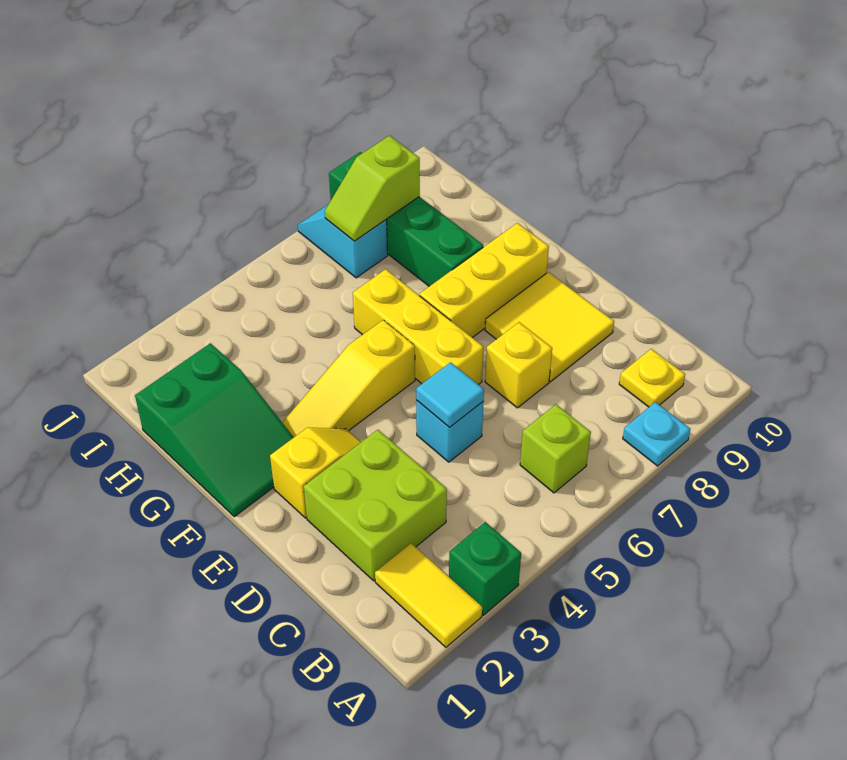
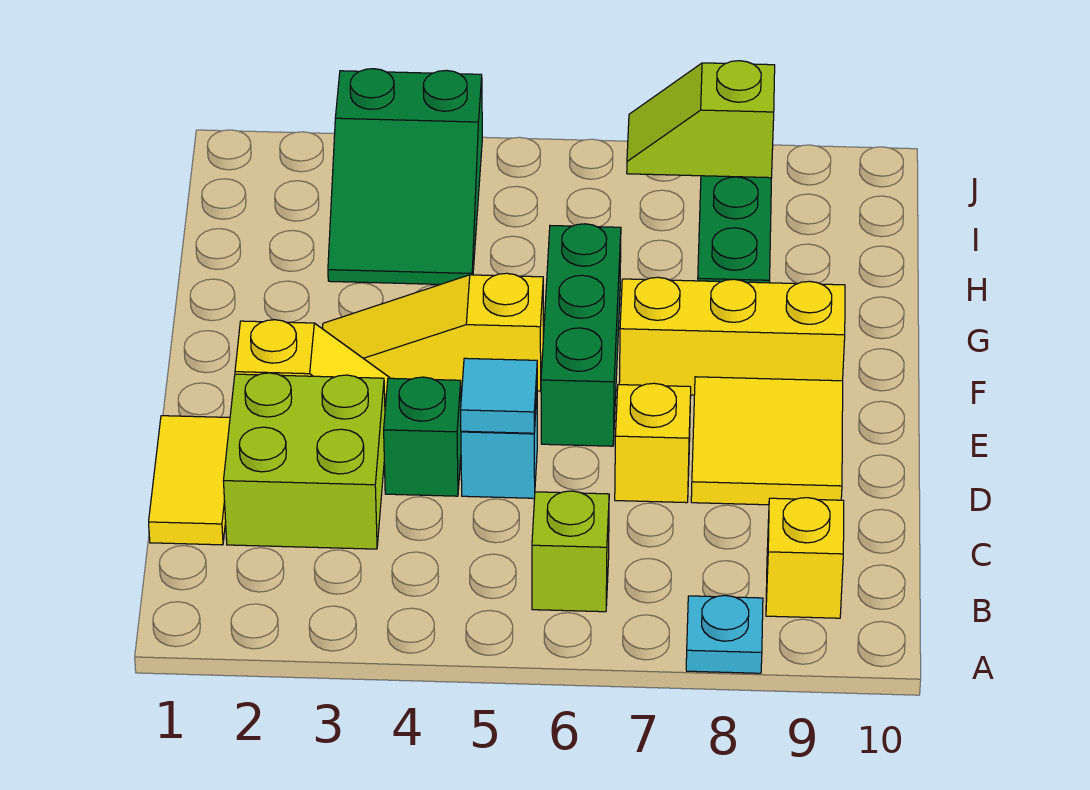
yellow tile A2:B2 level 1 -> yellow tile C1:D1 level 1
green brick A3 level 1 -> green brick D4 level 1
yellow plate B9 level 1 -> yellow brick B9 level 1
yellow brick E6:G6 level 1 -> green brick E6:G6 level 1
green slope F1:H2 level 1 top H -> green slope H3:J4 level 1 top J
cyan slope I7:J7 level 1 top I -> none

